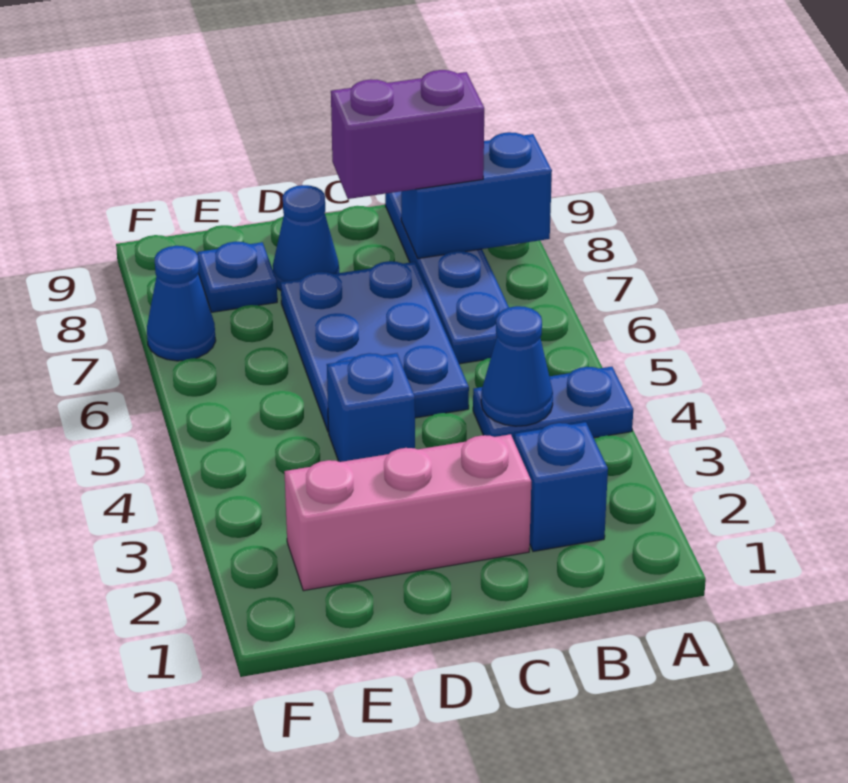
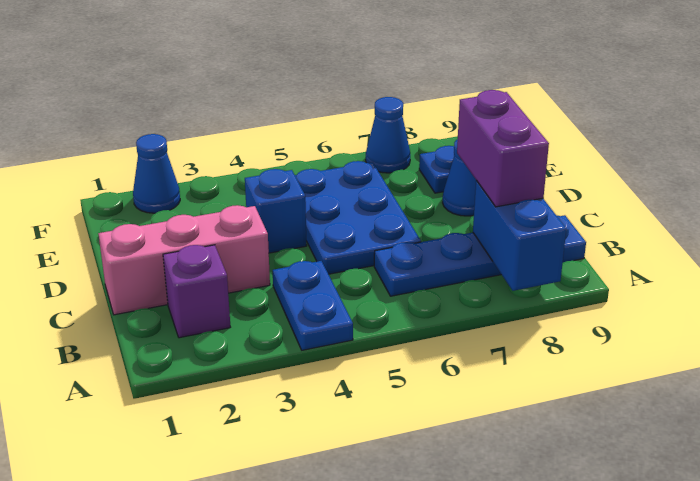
blue brick B2 level 1 -> purple brick B2 level 1
blue cone B4 level 2 -> blue cone F2 level 1
pink brick C2:E2 level 1 -> pink brick C1:C3 level 1
blue plate C5:D7 level 1 -> blue plate C5:E6 level 1

